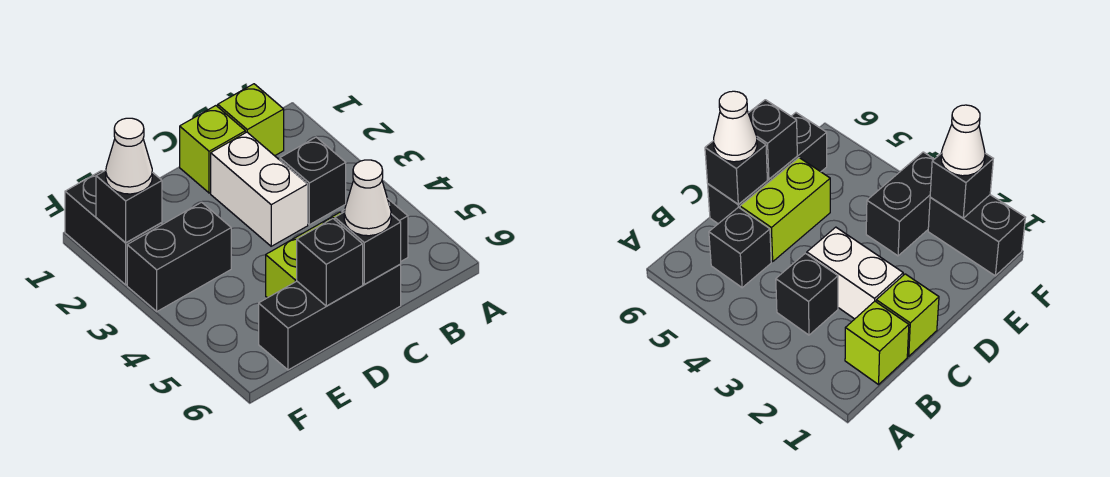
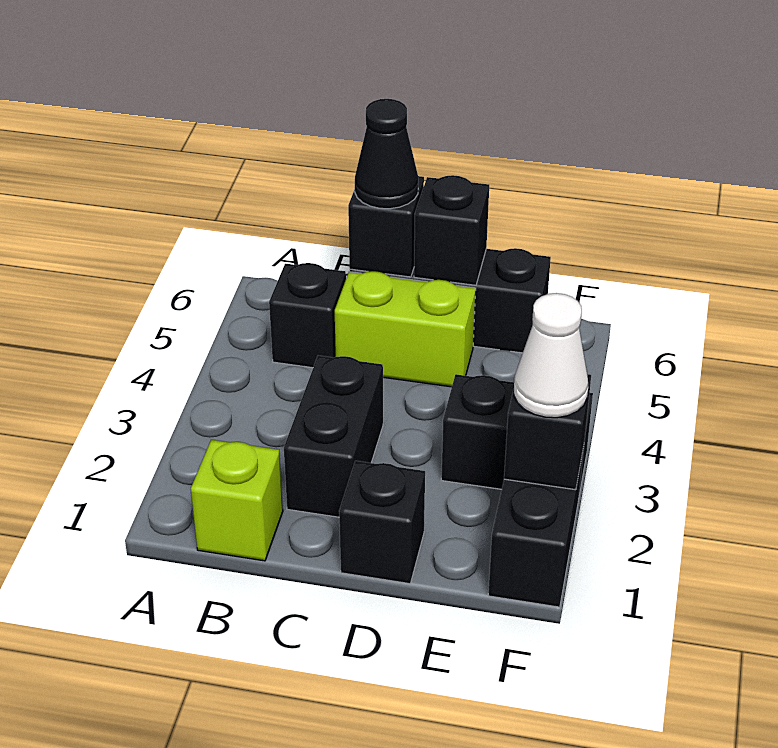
black brick B3 level 1 -> black brick D1 level 1
lime brick C1 level 1 -> none
white brick C2:C3 level 1 -> black brick C2:C3 level 1
white cone C6 level 3 -> black cone C6 level 3

